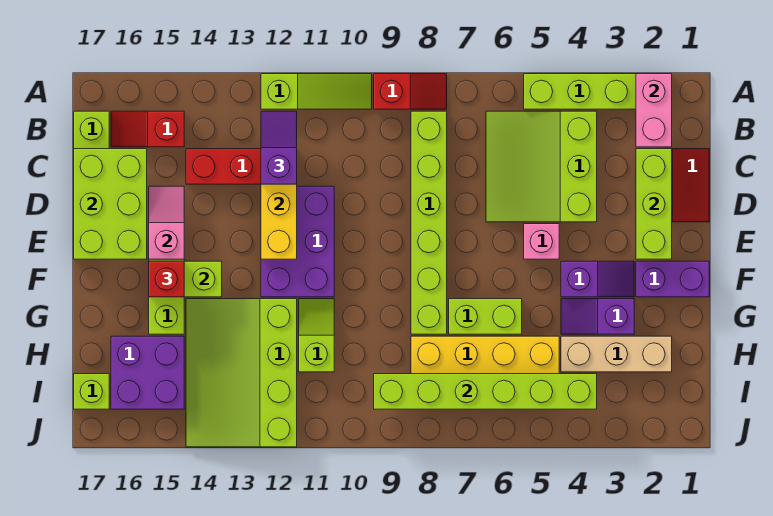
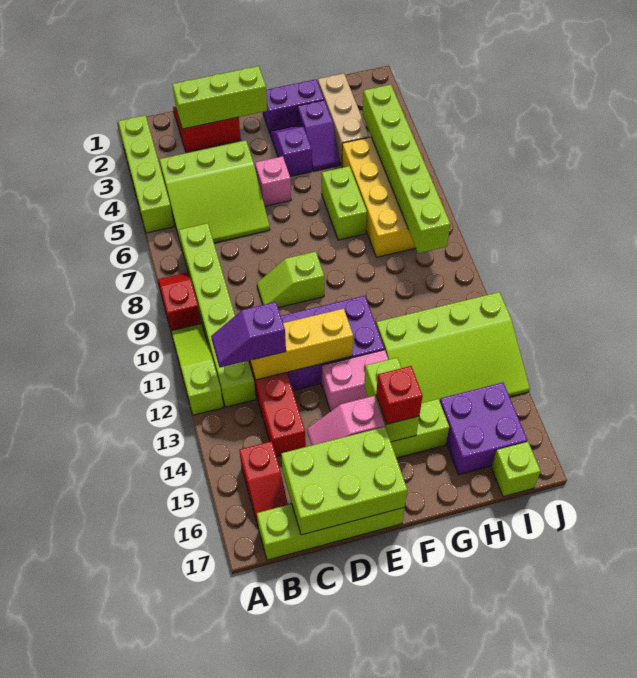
pink brick A2:B2 level 2 -> pink brick E13:F13 level 1
lime brick B8:G8 level 1 -> lime brick B7:B12 level 1
purple brick F1:F2 level 1 -> purple brick F2:G2 level 1
lime slope G11:H11 level 1 top H -> lime slope D9:E9 level 1 top E

